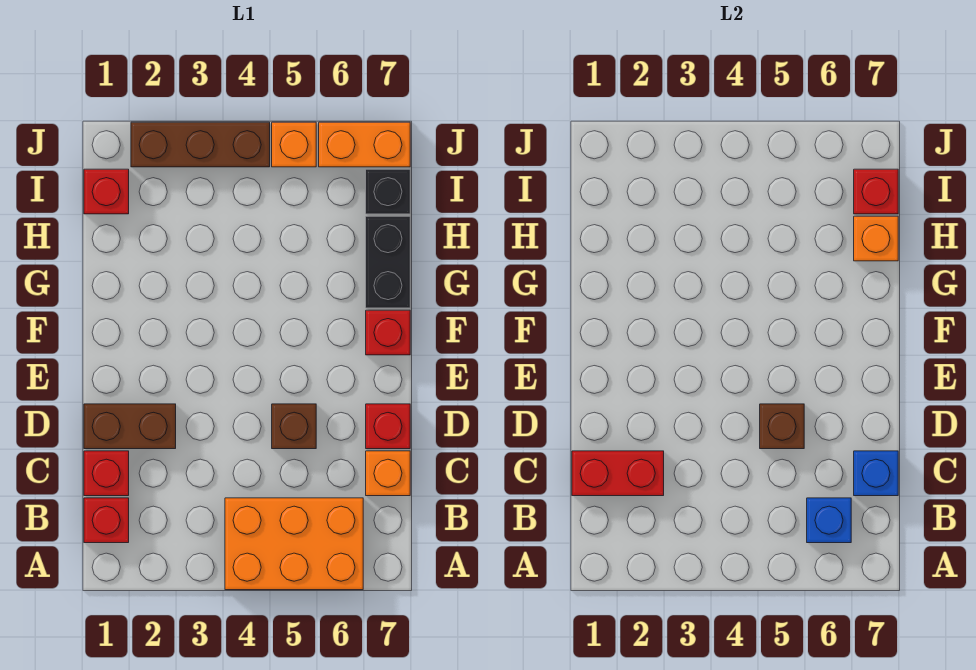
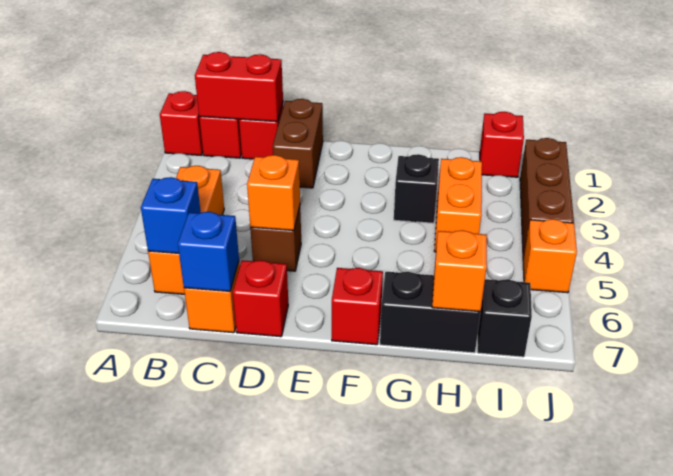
orange brick A4:B6 level 1 -> orange brick B4:B6 level 1
red brick C1:C2 level 2 -> red brick B1:C1 level 2
brown brick D5 level 2 -> orange brick D5 level 2
none -> black brick G3 level 1
red brick I7 level 2 -> red brick A1 level 1
orange brick J6:J7 level 1 -> orange brick H3:H4 level 1

